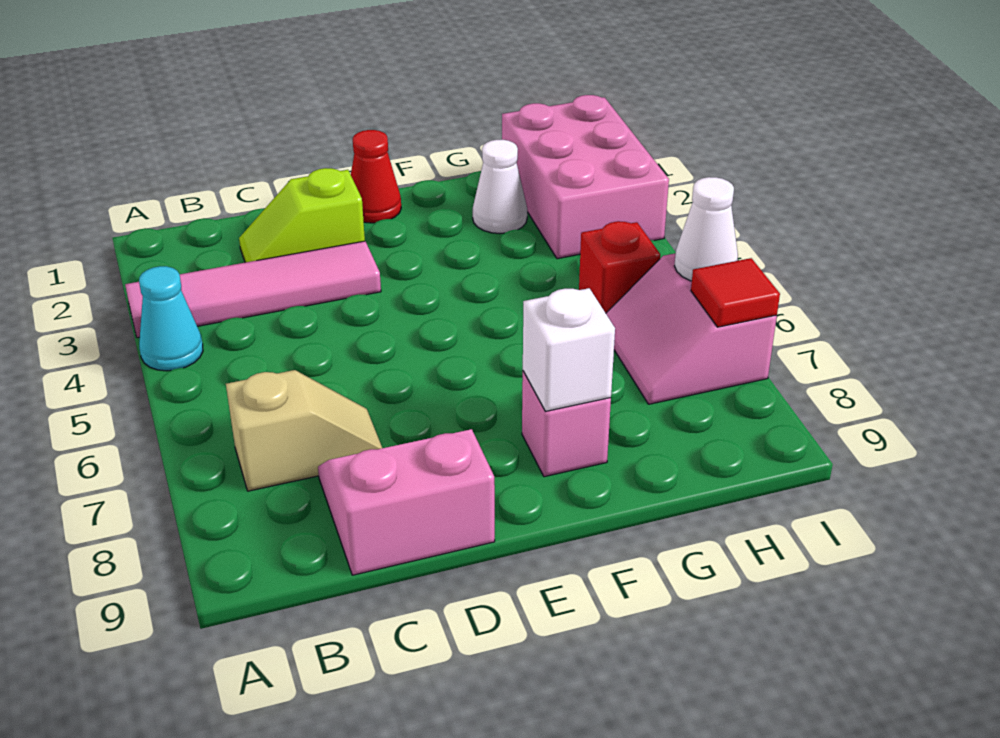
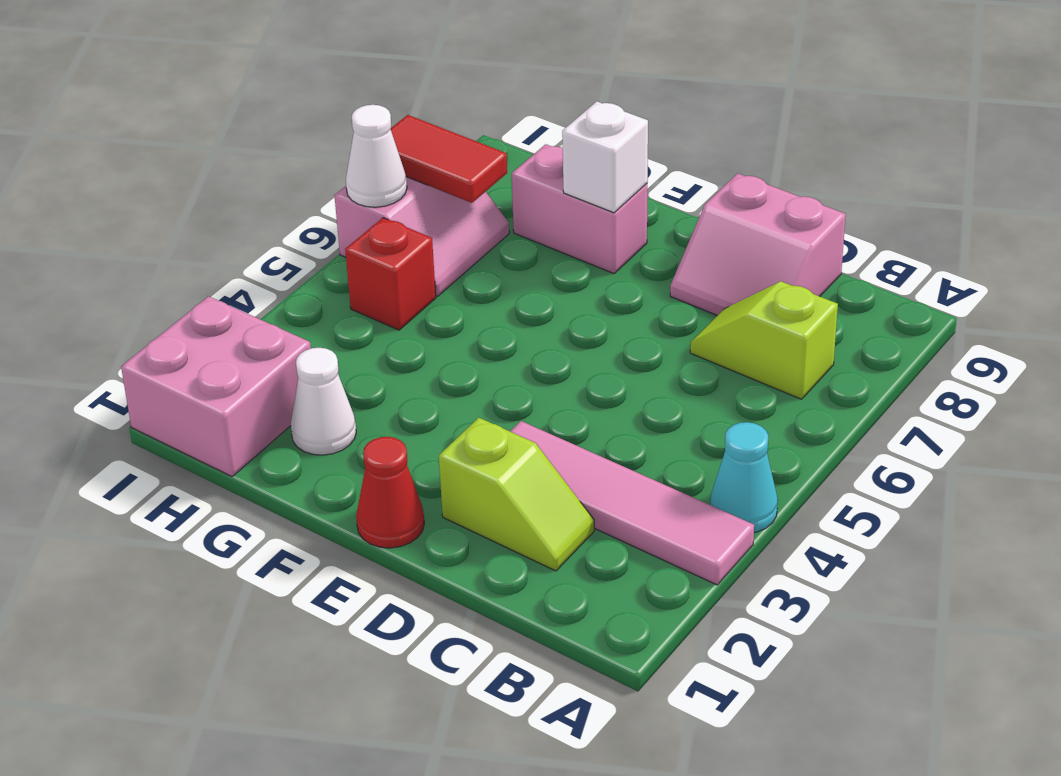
tan slope B7:C7 level 1 top B -> lime slope B7:C7 level 1 top B
pink brick F8 level 1 -> pink brick F8:G8 level 1
pink brick H1:I3 level 1 -> pink brick H1:I2 level 1
red tile I7 level 2 -> red tile H7:I7 level 2

